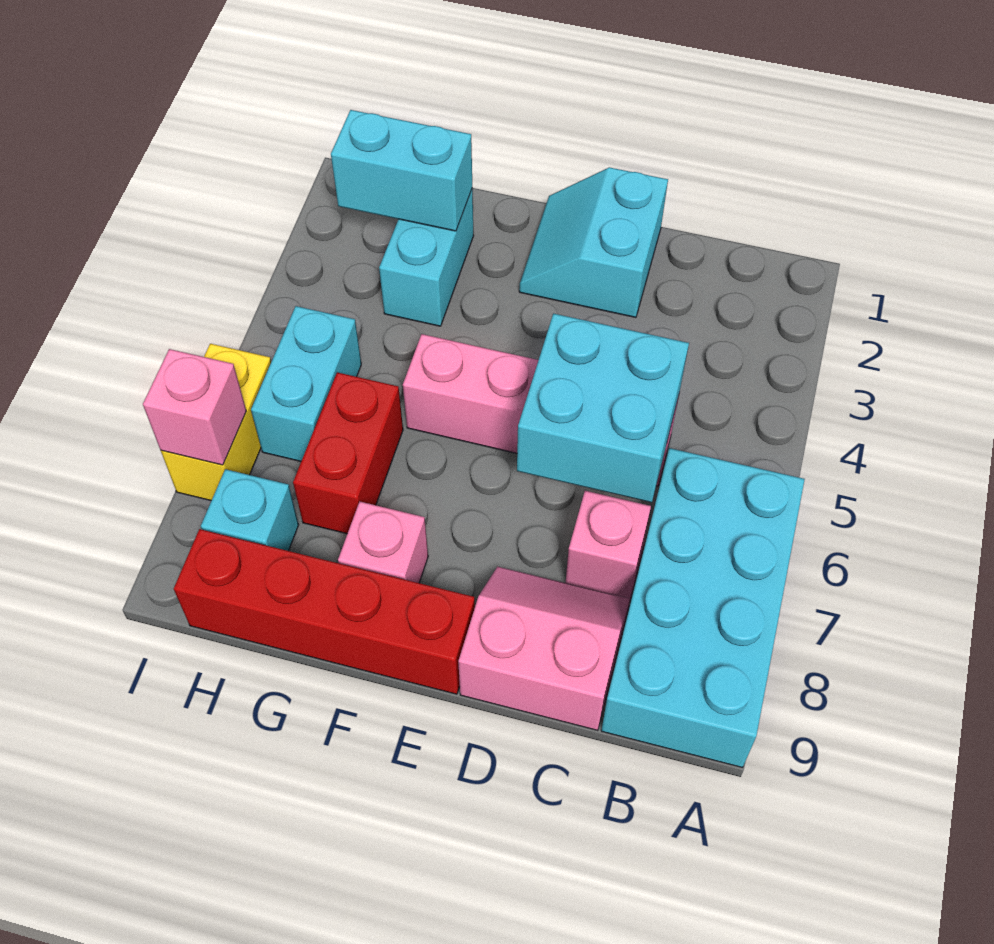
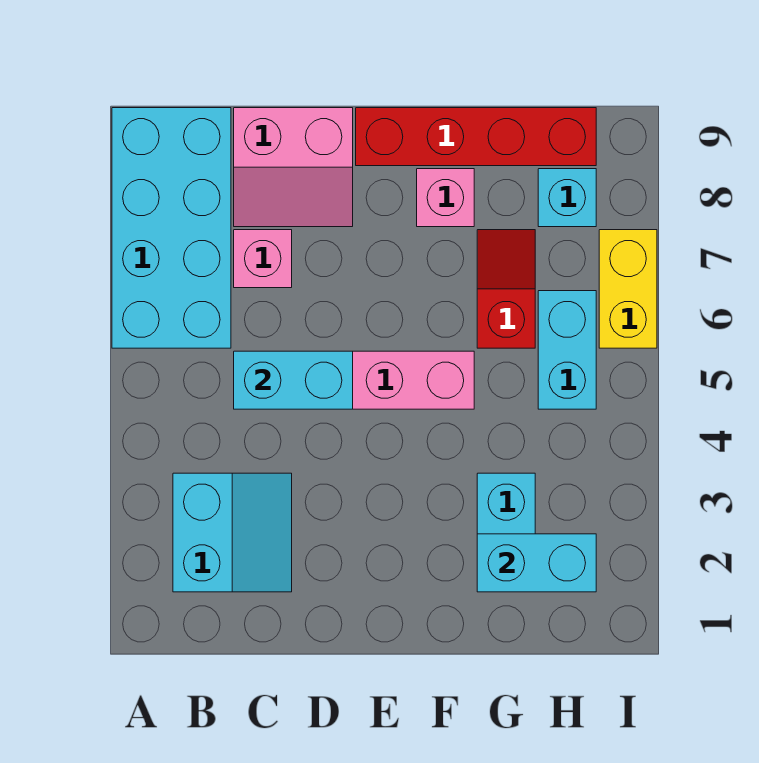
cyan brick C5:D6 level 2 -> cyan brick C5:D5 level 2
cyan slope D1:E2 level 1 top D -> cyan slope B2:C3 level 1 top B
red brick G6:G7 level 1 -> red slope G6:G7 level 1 top 6
pink brick I7 level 2 -> none

